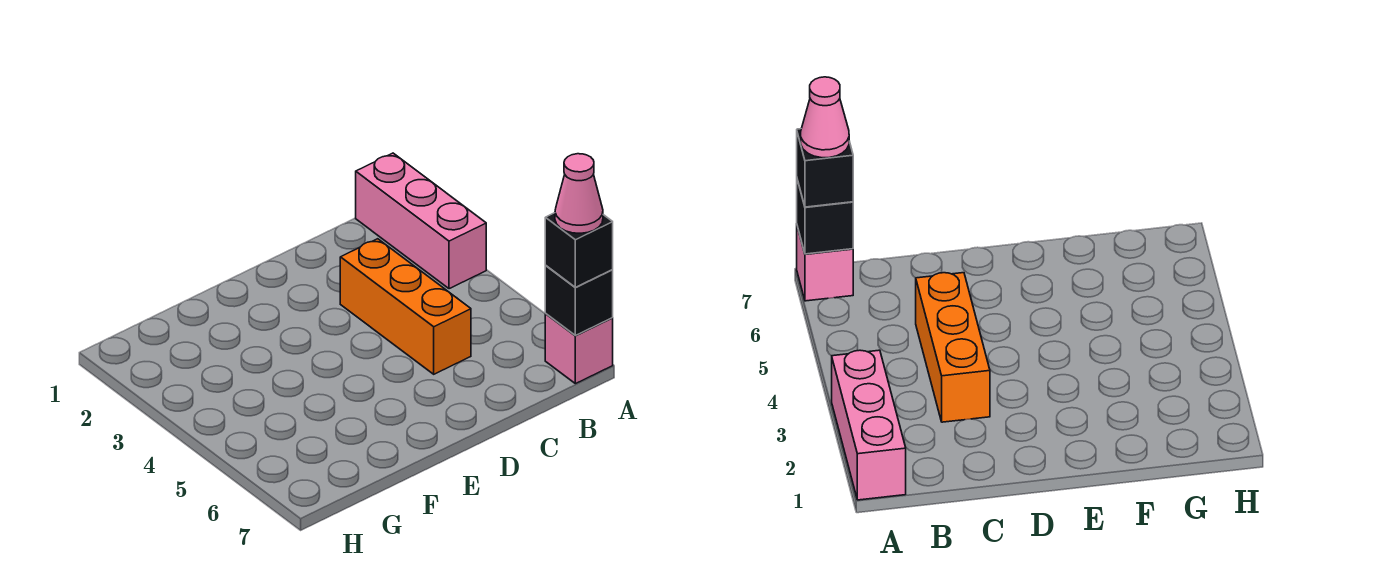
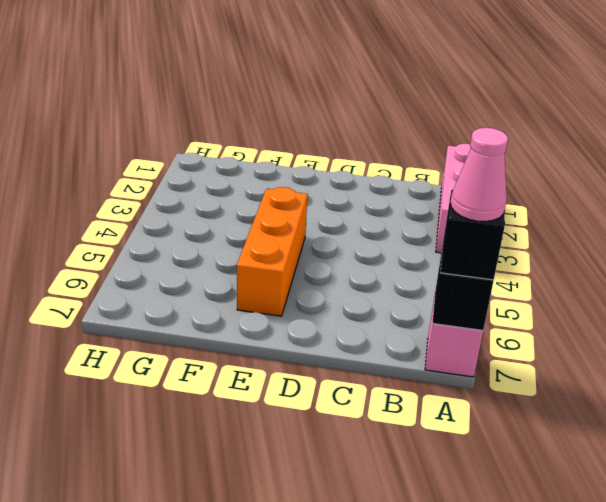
orange brick C3:C5 level 1 -> orange brick E4:E6 level 1

